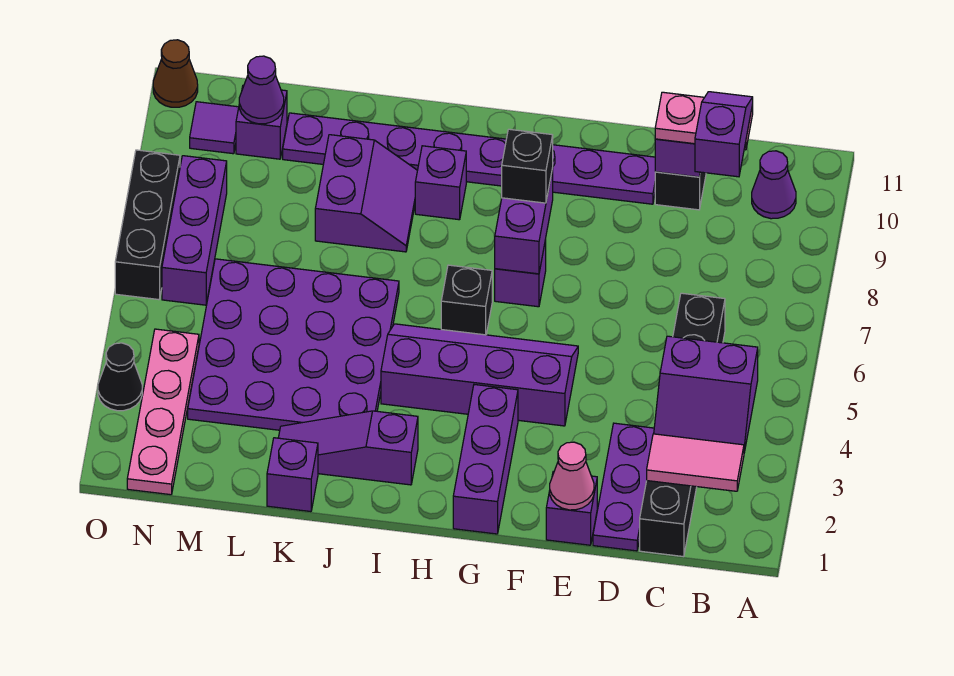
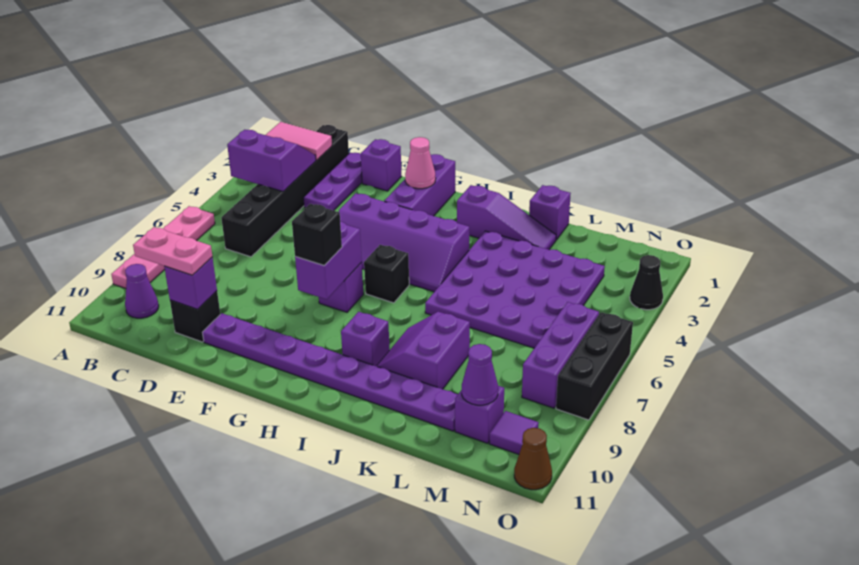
purple slope C9:C10 level 4 top 9 -> none
pink cone E1 level 2 -> pink cone G2 level 2
pink plate N1:N4 level 1 -> pink plate A6:A9 level 1

